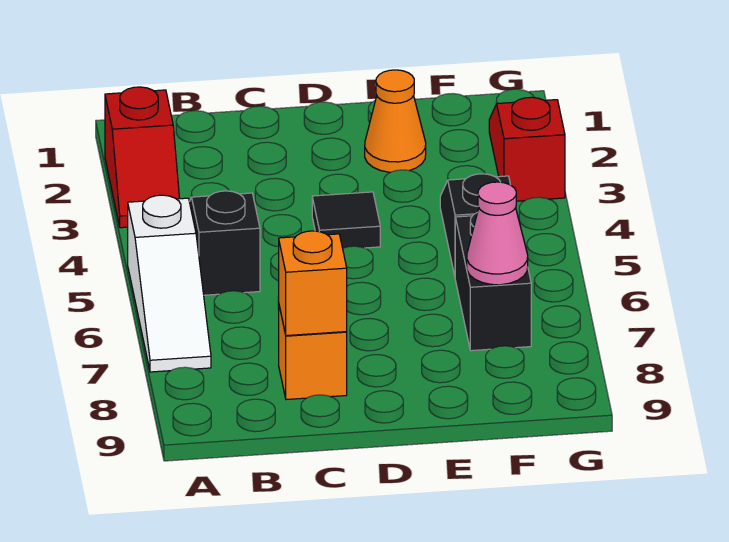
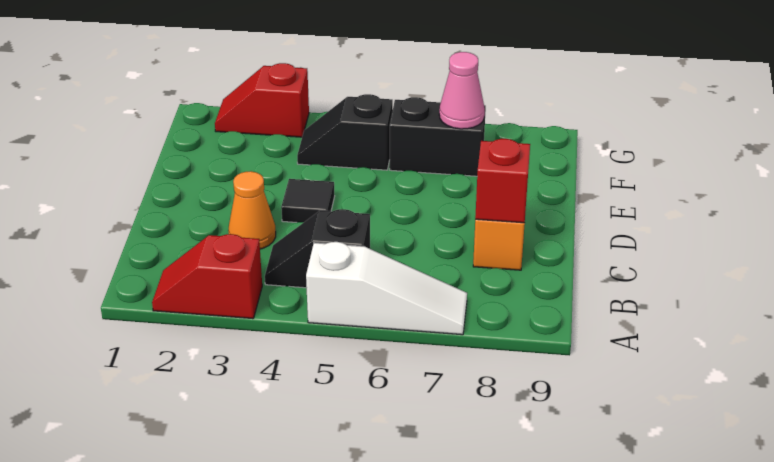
red slope A2:A3 level 1 top 2 -> red slope A2:A3 level 1 top 3
orange brick C8 level 2 -> red brick C8 level 2
orange cone E2 level 1 -> orange cone C3 level 1

